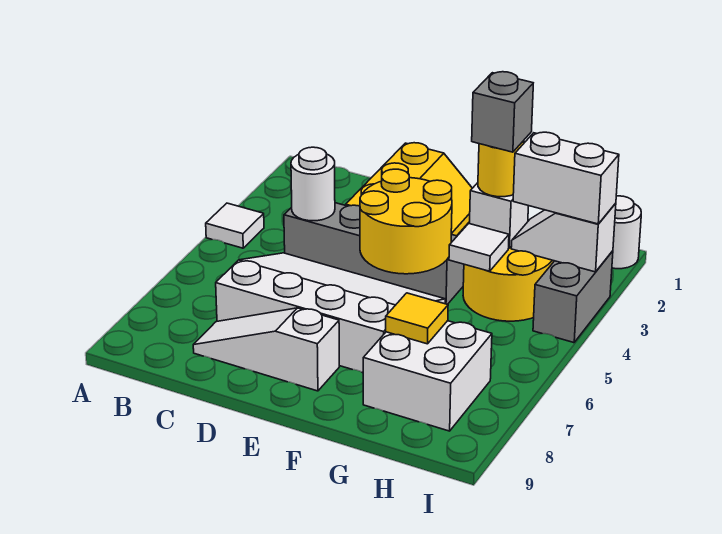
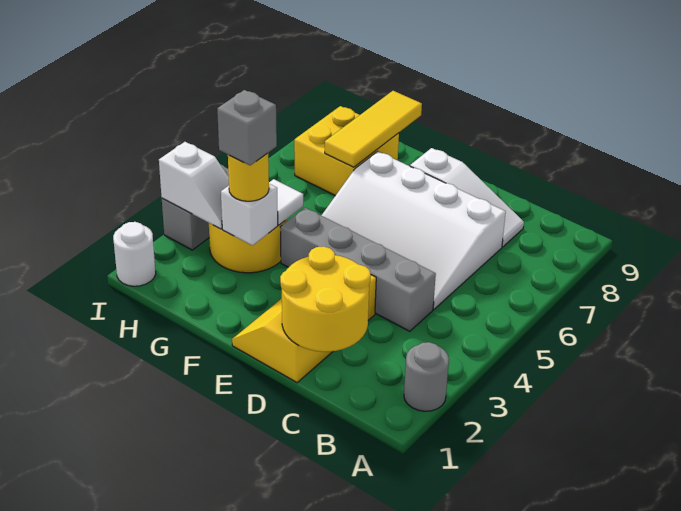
none -> grey round brick A2 level 1
white tile A4 level 1 -> none
white round brick C4 level 2 -> none
yellow round brick E4:F5 level 2 -> yellow round brick C1:D2 level 2
white brick G7:H8 level 1 -> yellow brick G7:H8 level 1
yellow tile G7 level 2 -> yellow tile G7:G9 level 2
white brick H3:I3 level 3 -> none

